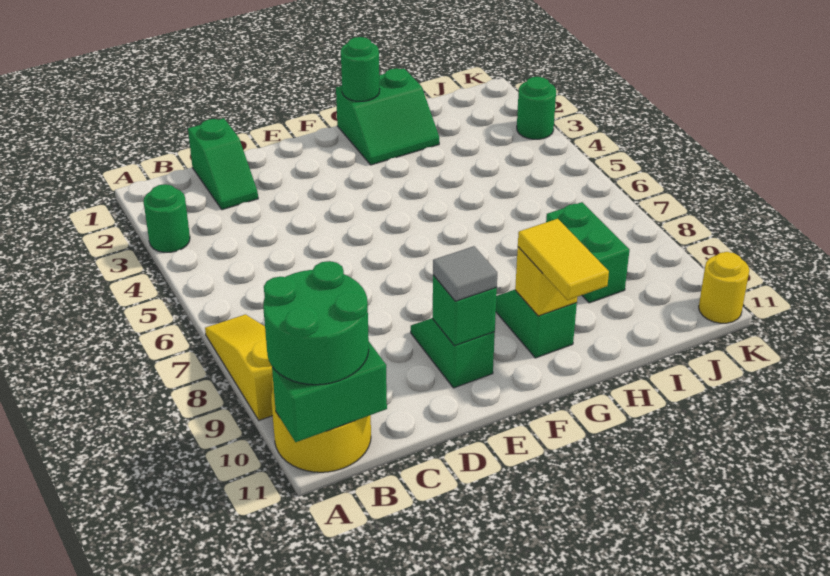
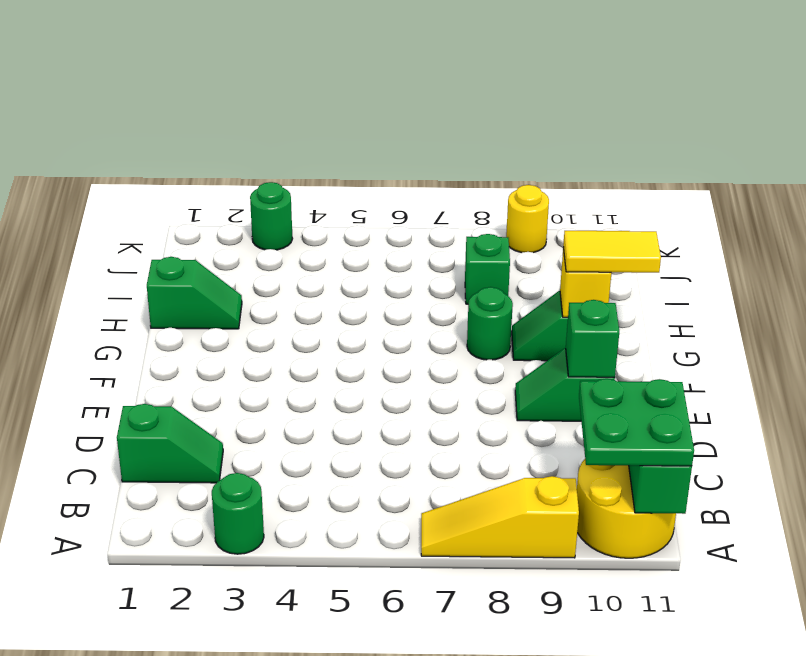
green round brick A10:B11 level 3 -> green plate A10:B11 level 3
grey tile E10 level 3 -> none
green slope G1:H2 level 1 top 1 -> green slope H1:H2 level 1 top 1
green round brick G1 level 2 -> green round brick G8 level 1
green brick I8:I9 level 1 -> green brick I8 level 1
yellow round brick K11 level 1 -> yellow round brick K9 level 1

